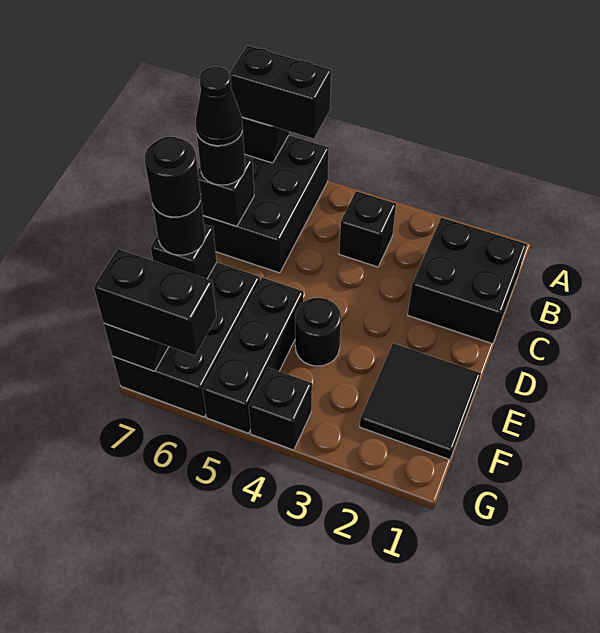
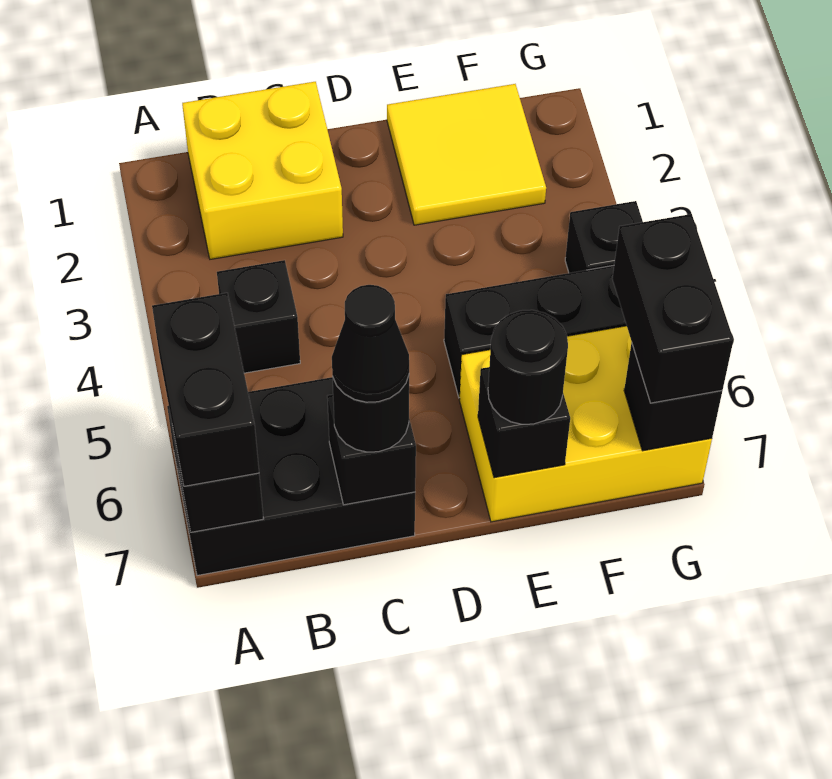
black brick B1:C2 level 1 -> yellow brick B1:C2 level 1
black tile E1:F2 level 1 -> yellow tile E1:F2 level 1
black round brick E4 level 1 -> none
black brick E6:G7 level 1 -> yellow brick E6:G7 level 1
black round brick E7 level 4 -> none

